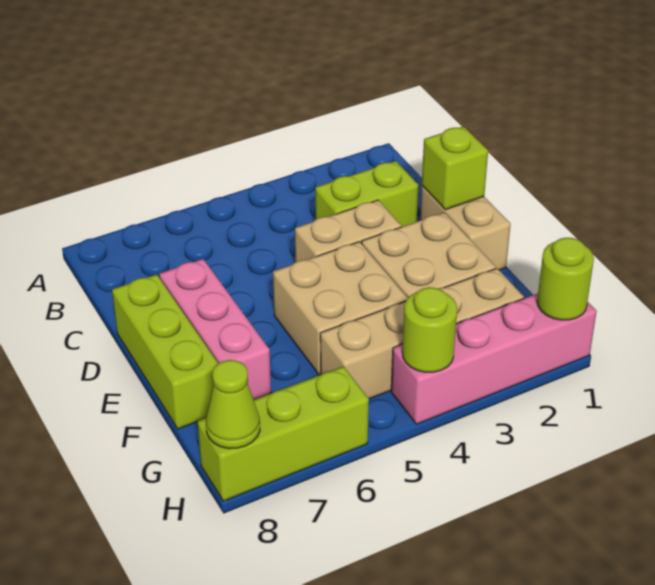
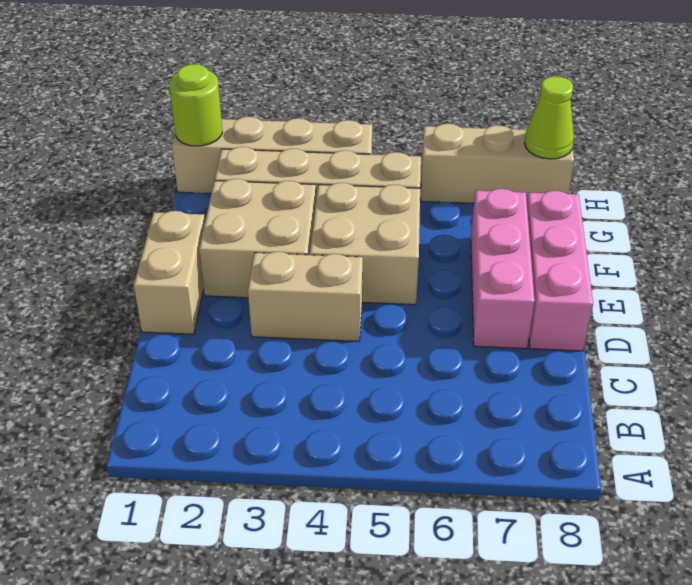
lime brick C2:C3 level 1 -> none
lime brick D1 level 2 -> none
lime brick D8:F8 level 1 -> pink brick D8:F8 level 1
pink brick H1:H4 level 1 -> tan brick H1:H4 level 1
lime round brick H4 level 2 -> none
lime brick H6:H8 level 1 -> tan brick H6:H8 level 1

